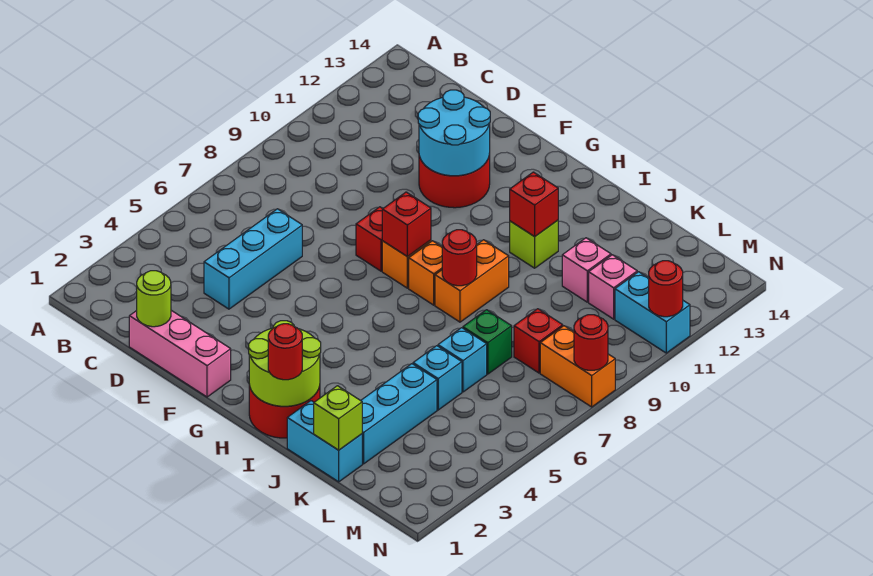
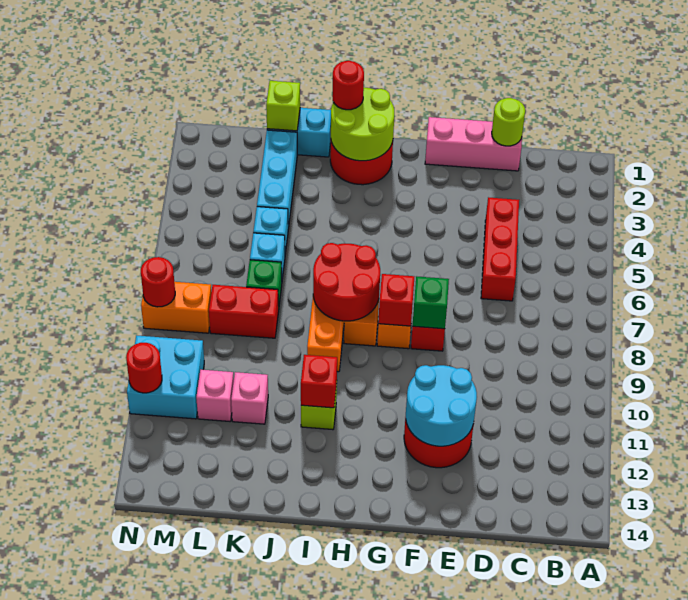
cyan brick D4:D6 level 1 -> red brick D4:D6 level 1
none -> green brick F8 level 2
red round brick I8 level 2 -> red round brick H7:I8 level 2
red brick L8 level 1 -> red brick K8:L8 level 1
cyan brick M11:N11 level 1 -> cyan brick M10:N11 level 1

